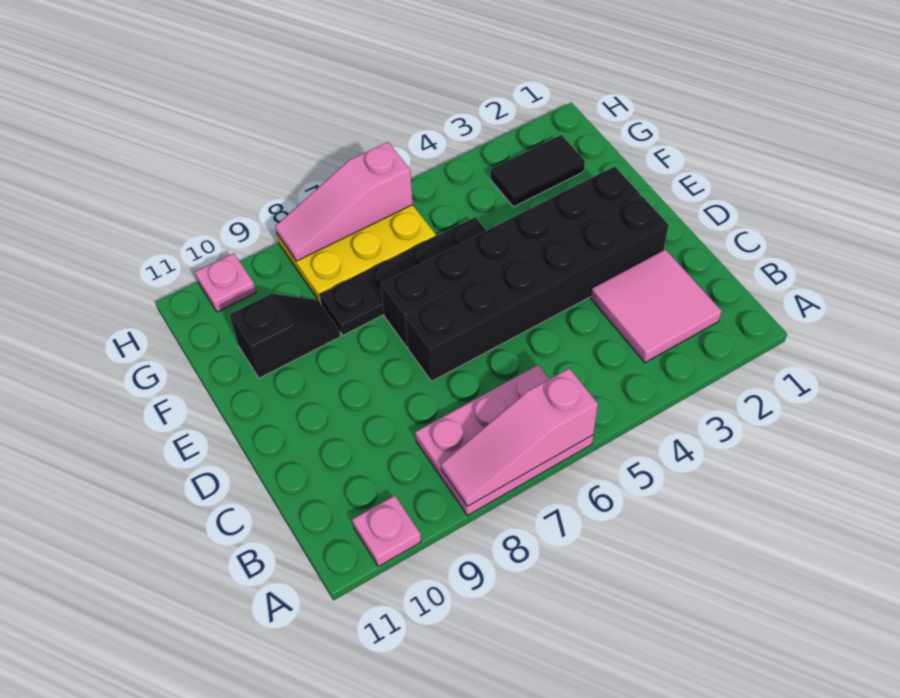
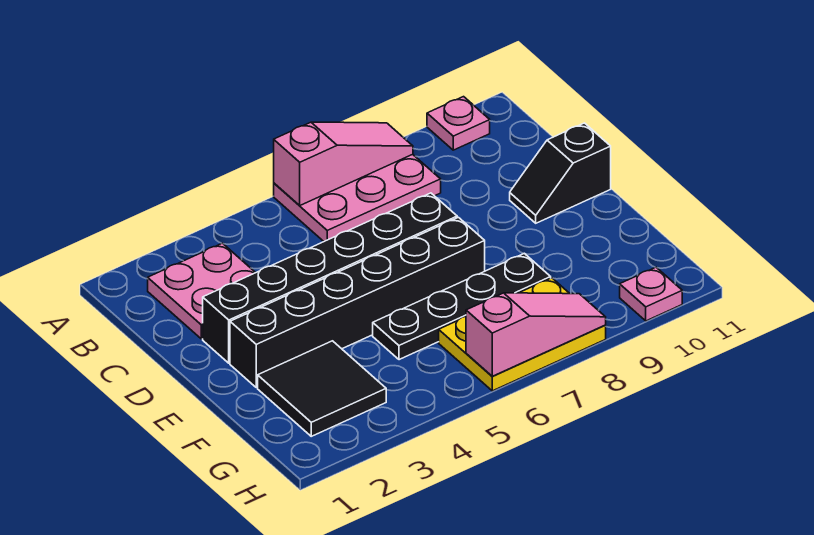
pink tile B2:C3 level 1 -> pink plate B2:C3 level 1
black slope F9:F10 level 1 top 10 -> black slope D10:D11 level 1 top 11
black tile G2:G3 level 1 -> black tile F2:G3 level 1

